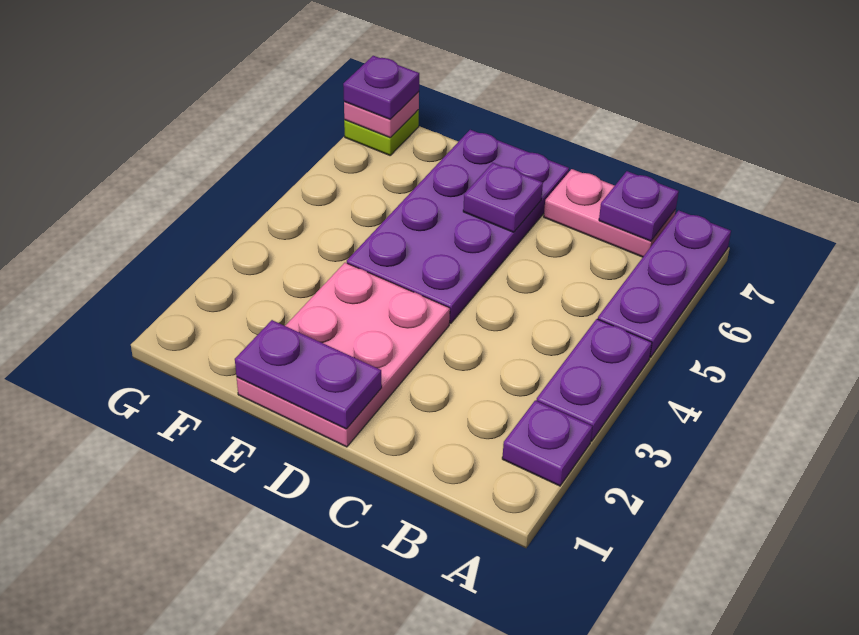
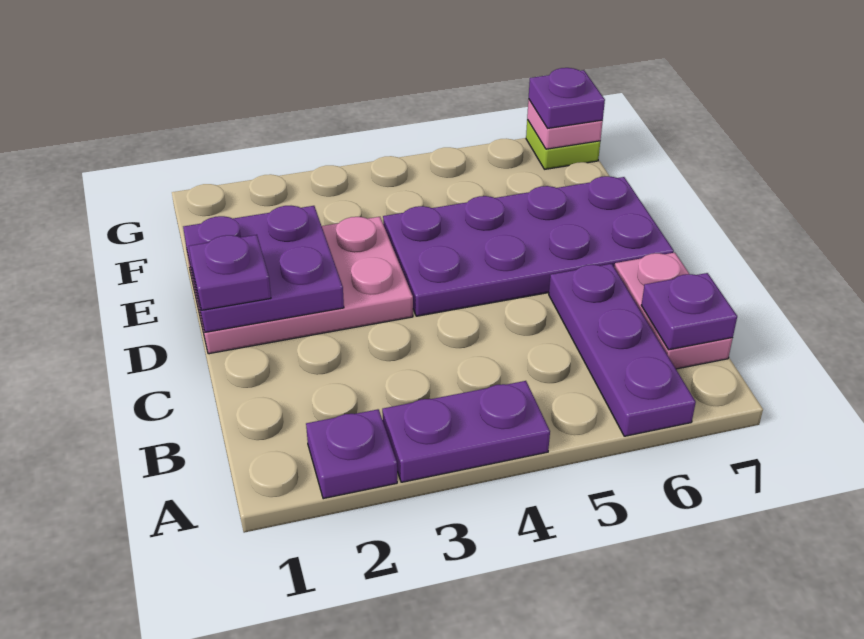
purple plate A5:A7 level 1 -> purple plate A6:C6 level 1
purple plate D1:E1 level 2 -> purple plate D1:E2 level 2
purple plate D6 level 2 -> purple plate D1 level 3

